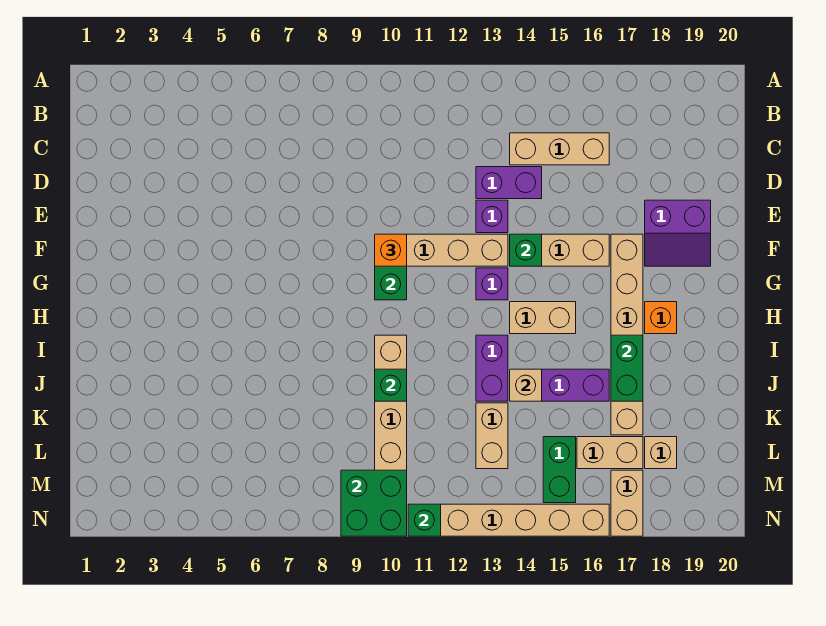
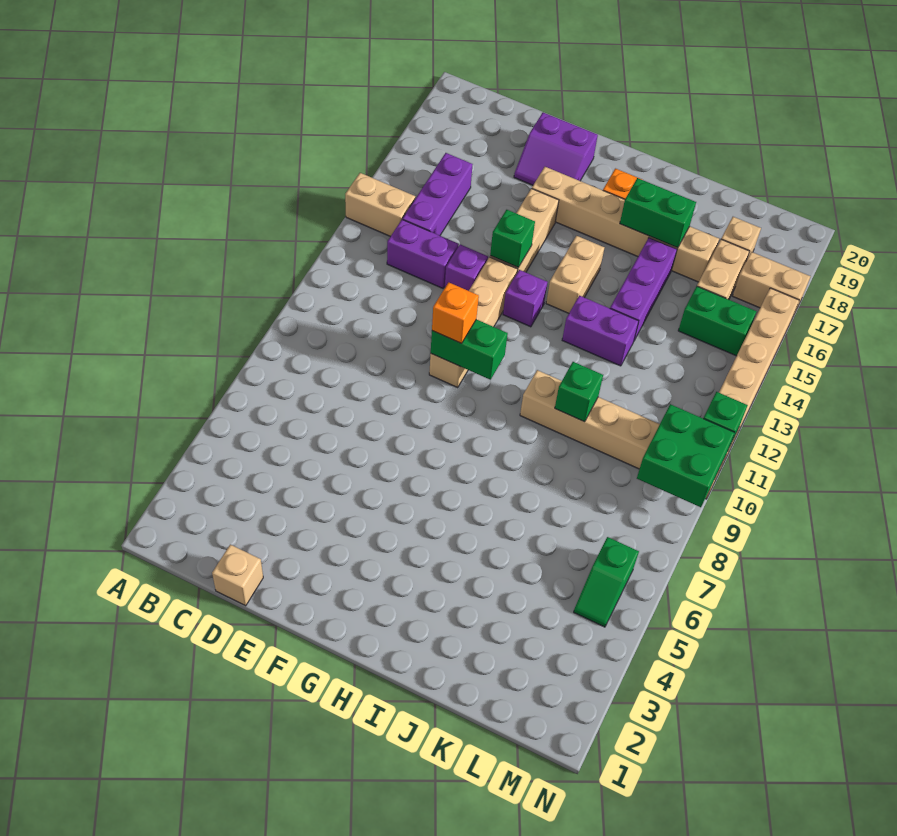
tan brick C14:C16 level 1 -> purple brick C14:C16 level 1
purple brick D13:D14 level 1 -> purple brick C13:D13 level 1
purple slope E18:F19 level 1 top E -> purple slope E18:F19 level 1 top 19
tan brick J14 level 2 -> tan brick D1 level 1
tan brick K13:L13 level 1 -> tan brick A14:B14 level 1
none -> green slope M5:M6 level 1 top 6

